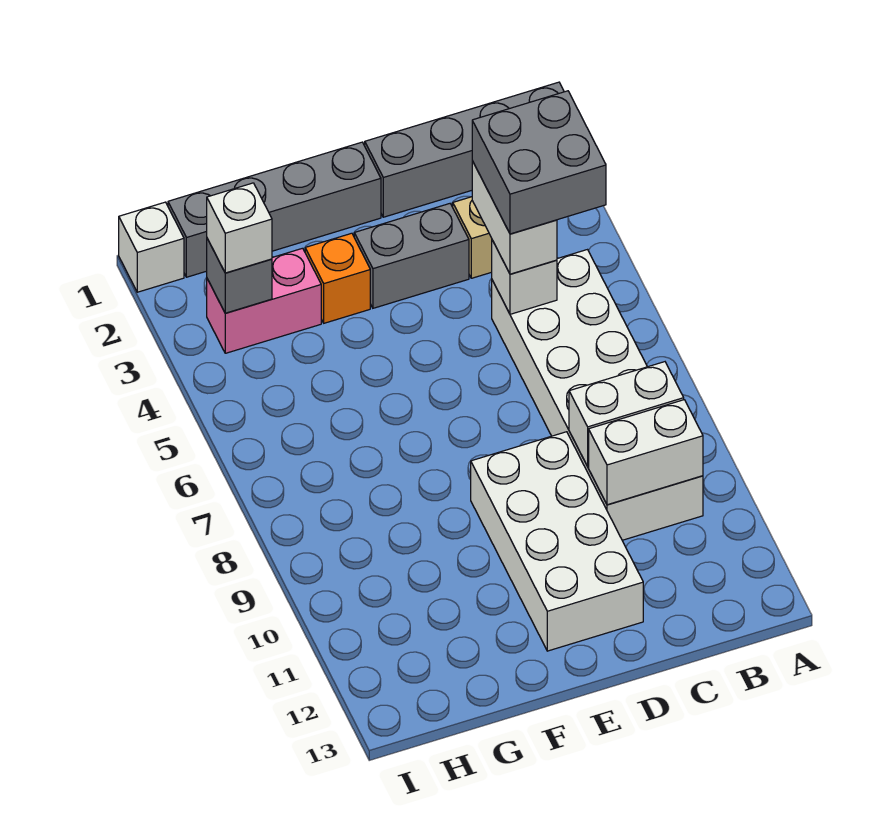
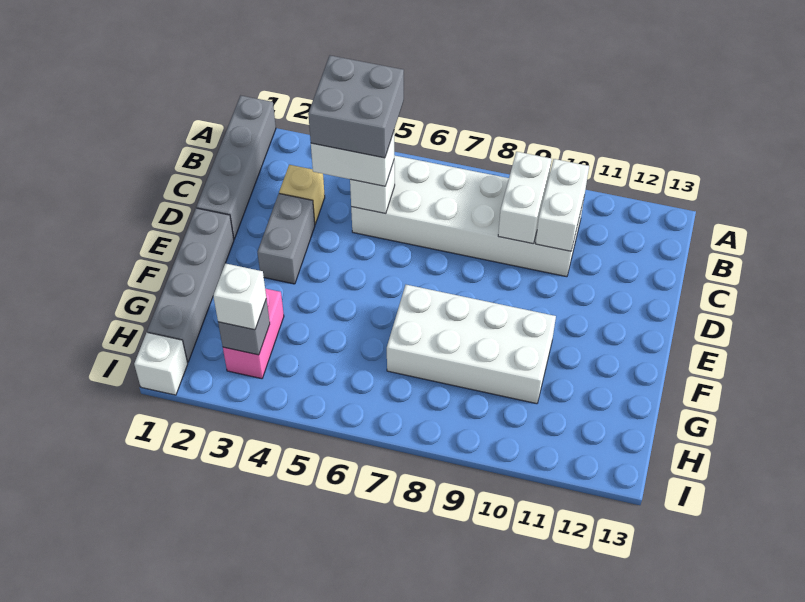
white brick D9:E12 level 1 -> white brick F7:G10 level 1
orange brick F3 level 1 -> none

